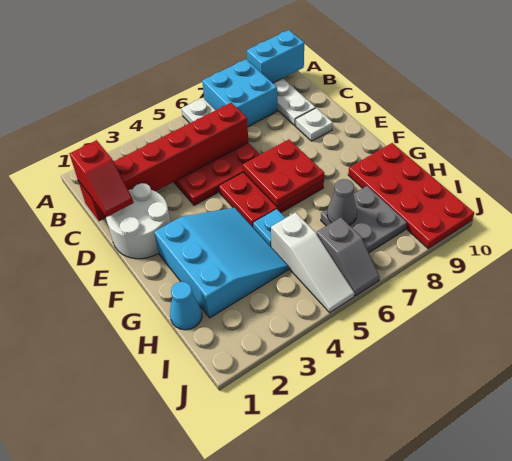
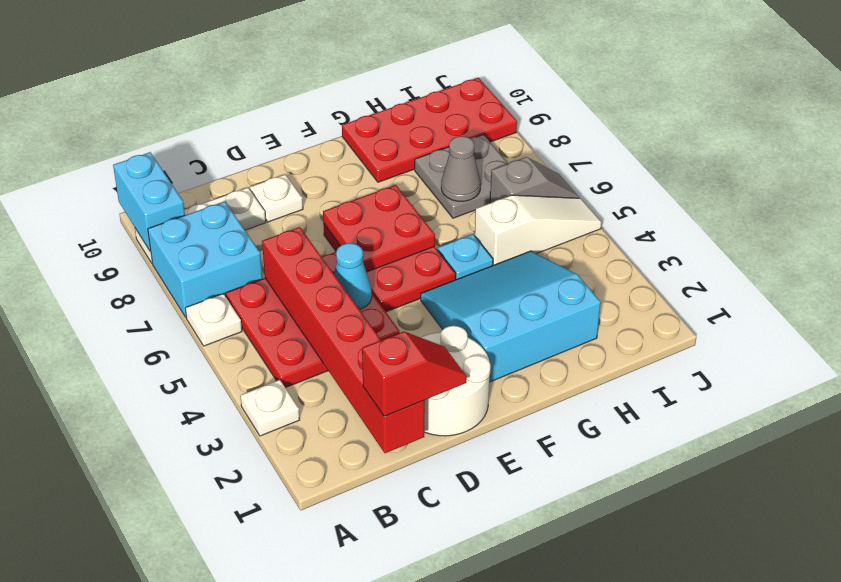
none -> white plate A3 level 1
cyan cone H1 level 1 -> cyan cone D5 level 2

